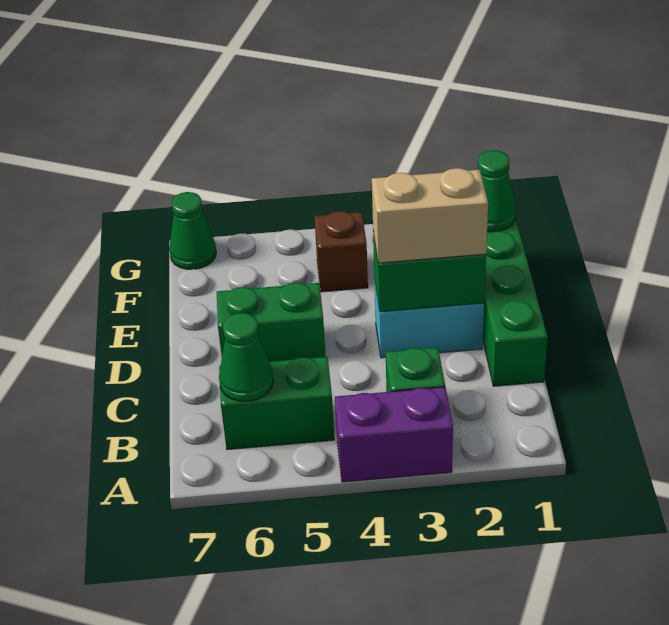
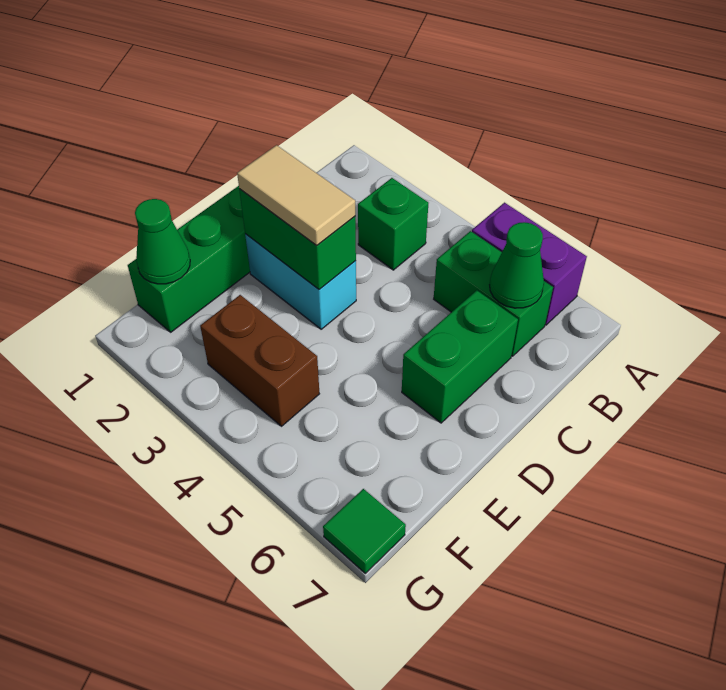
purple brick A3:A4 level 1 -> purple brick A5:A6 level 1
tan brick D2:D3 level 3 -> tan tile D2:D3 level 3
green brick D5:D6 level 1 -> green brick C6:D6 level 1
brown brick F4 level 1 -> brown brick F3:F4 level 1
green cone G7 level 1 -> green tile G7 level 1

